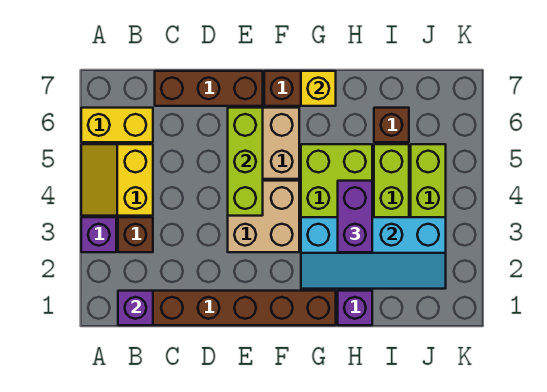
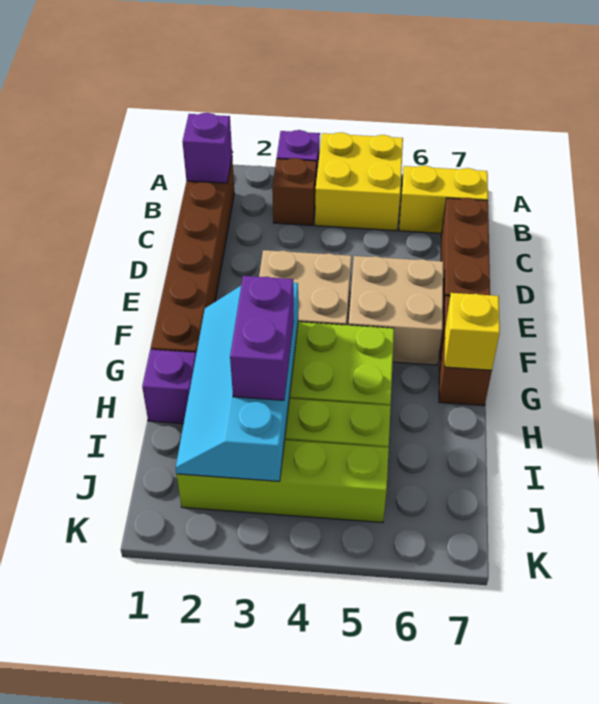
yellow slope A4:B5 level 1 top B -> yellow brick A4:B5 level 1
yellow brick A6:B6 level 1 -> yellow brick B6:B7 level 1
lime brick E4:E6 level 2 -> none
purple brick H3:H4 level 3 -> purple brick H3:I3 level 3
brown brick I6 level 1 -> none

